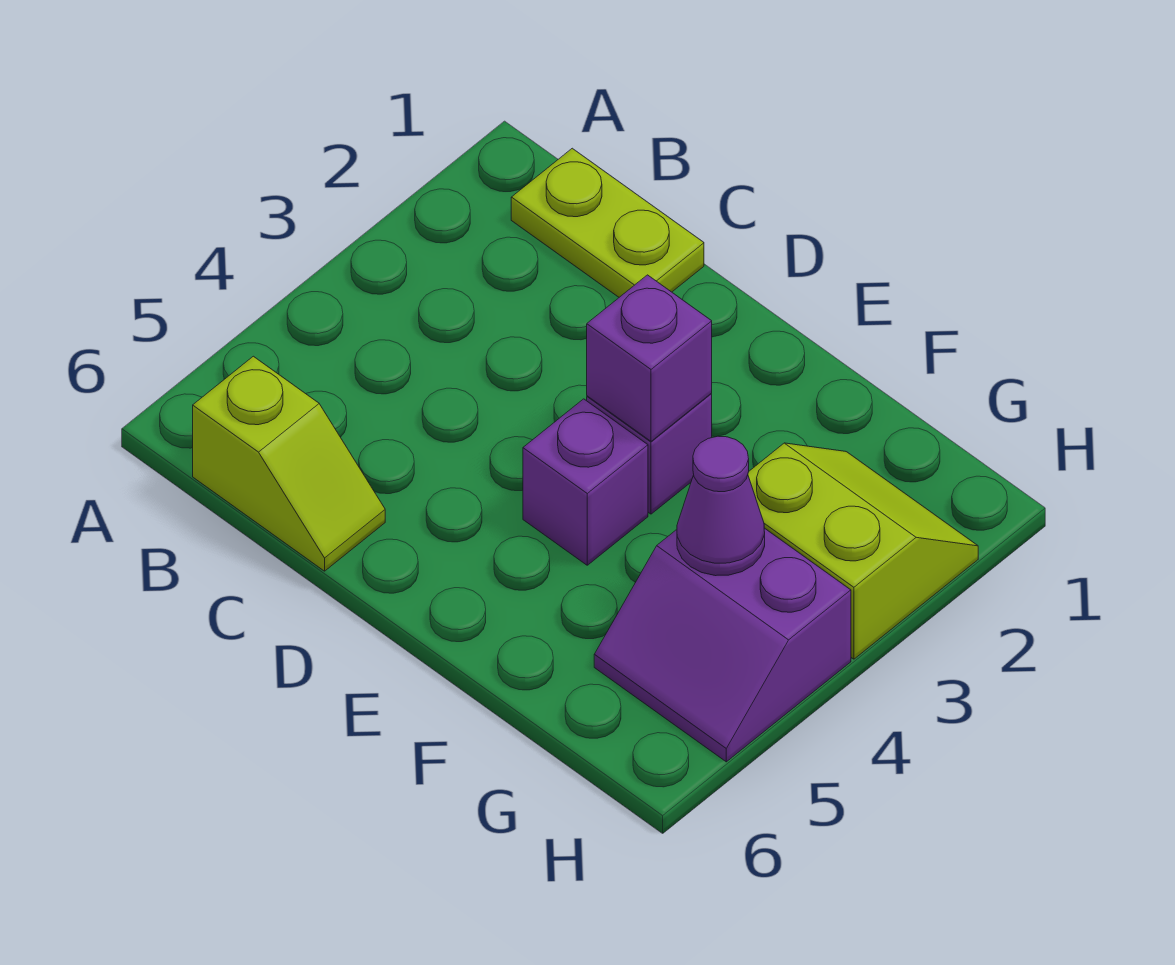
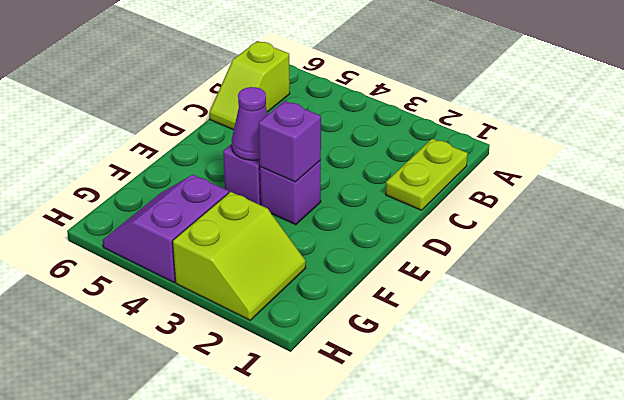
purple cone G4 level 2 -> purple cone E4 level 2

